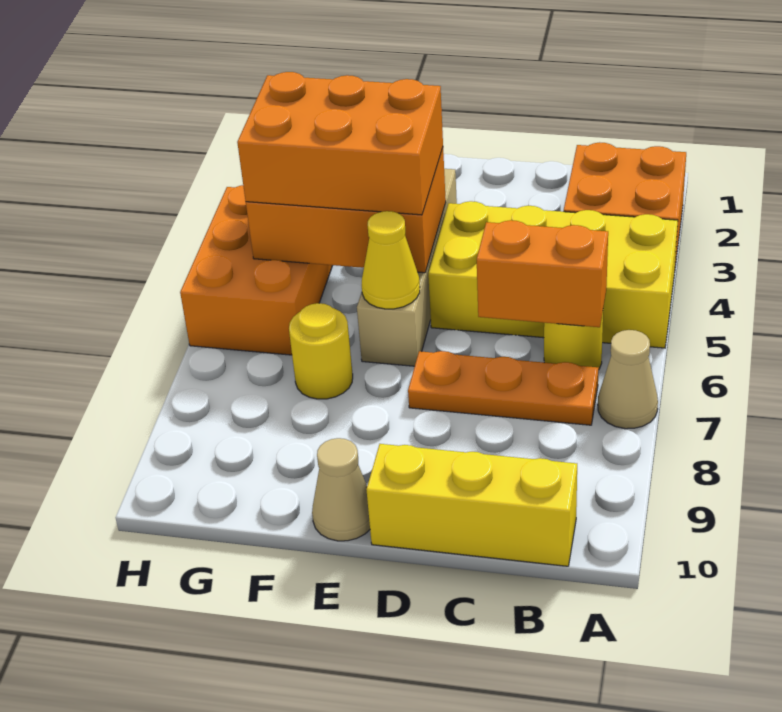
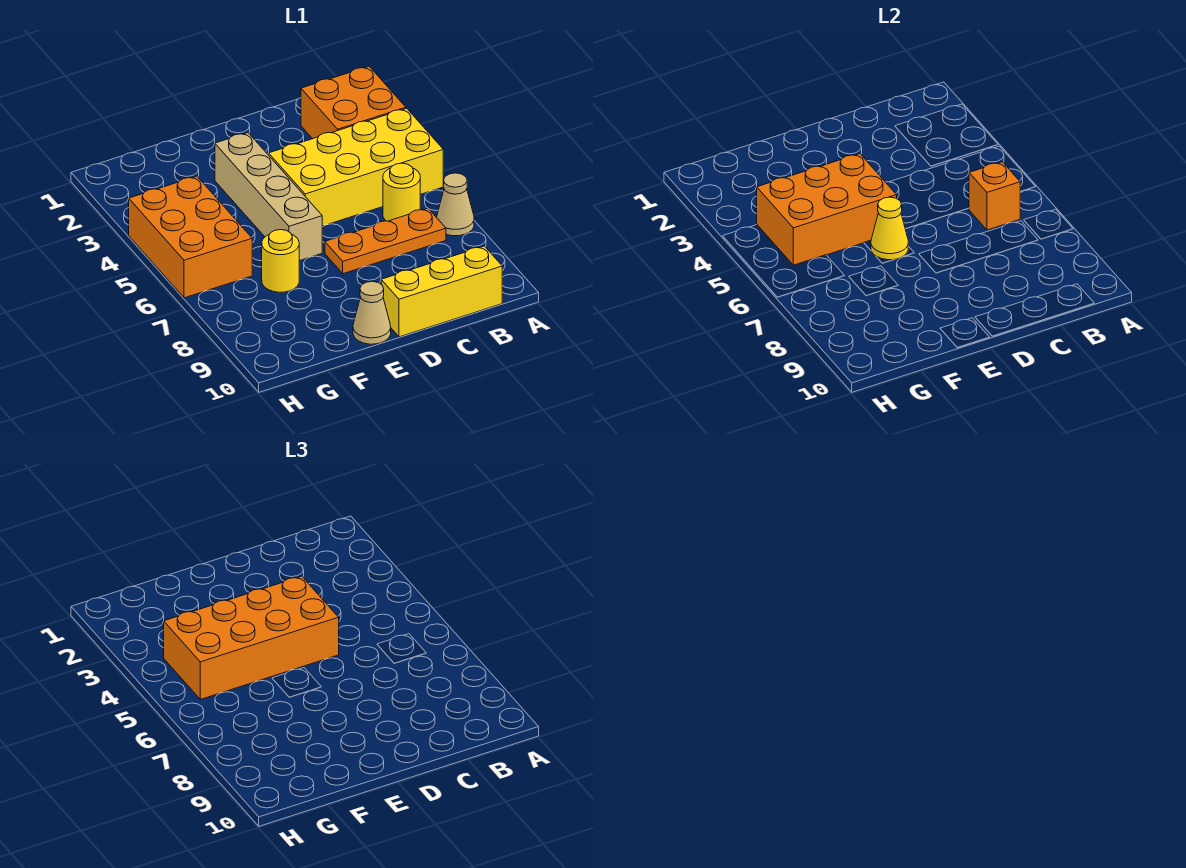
orange brick B6:C6 level 2 -> orange brick B6 level 2
orange brick E4:G5 level 3 -> orange brick D4:G5 level 3

